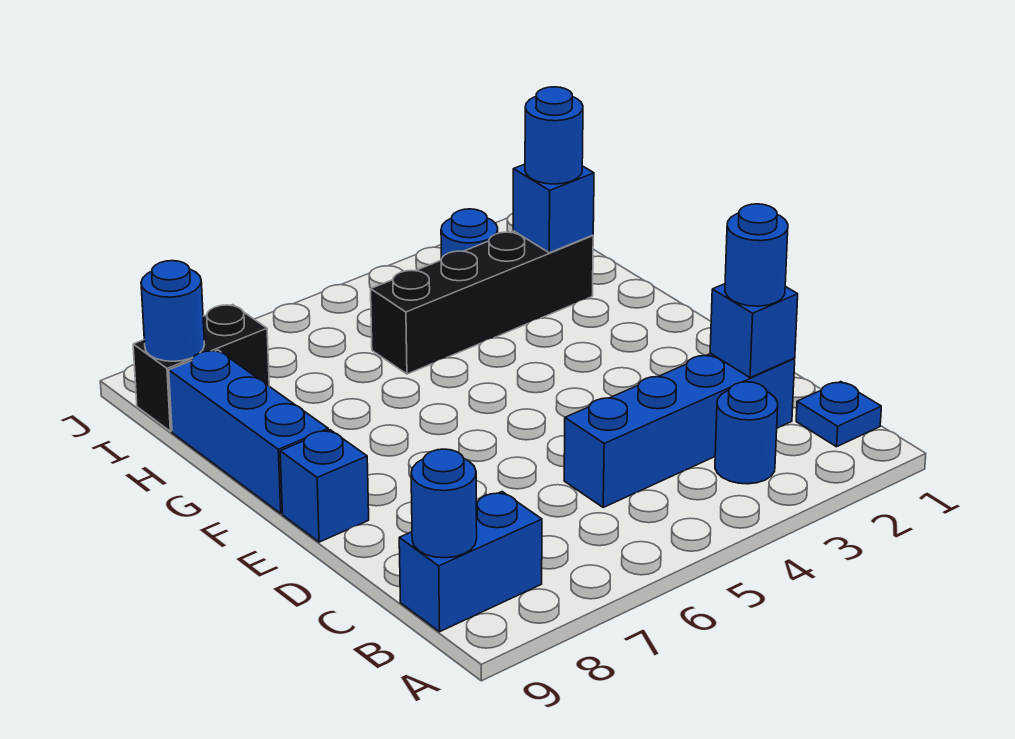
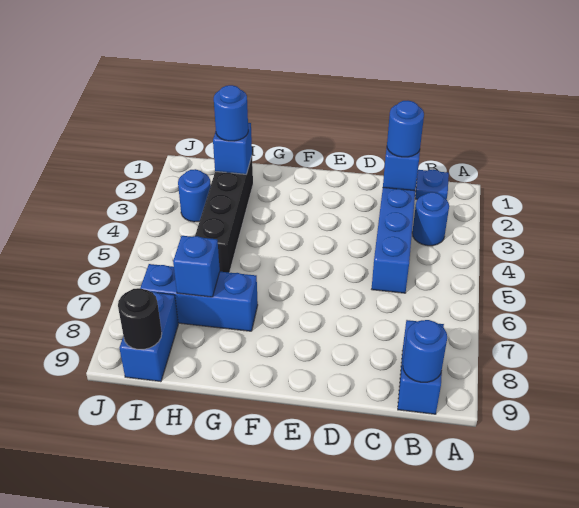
blue brick E9 level 1 -> blue brick H7 level 2
blue brick F9:H9 level 1 -> blue brick G7:I7 level 1
black brick I8:I9 level 1 -> blue brick I8:I9 level 1
blue round brick I9 level 2 -> black round brick I9 level 2

